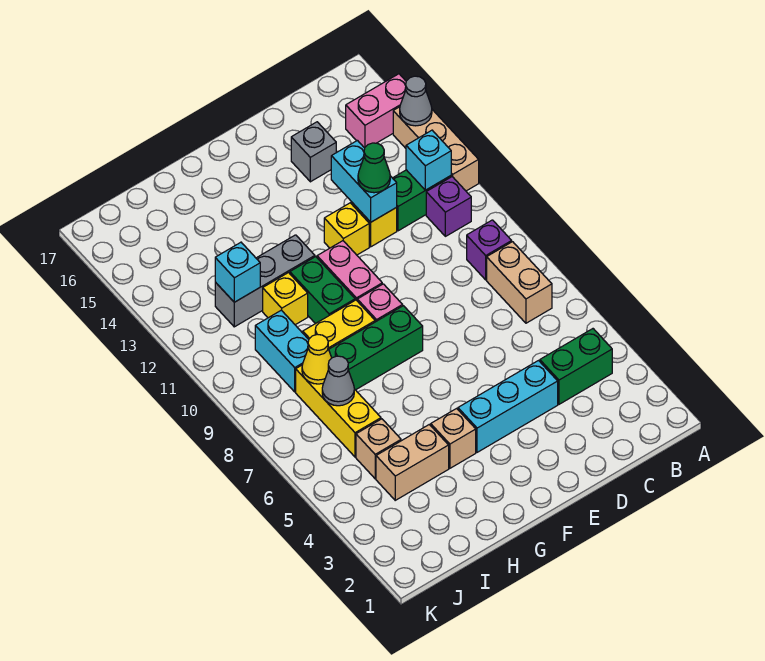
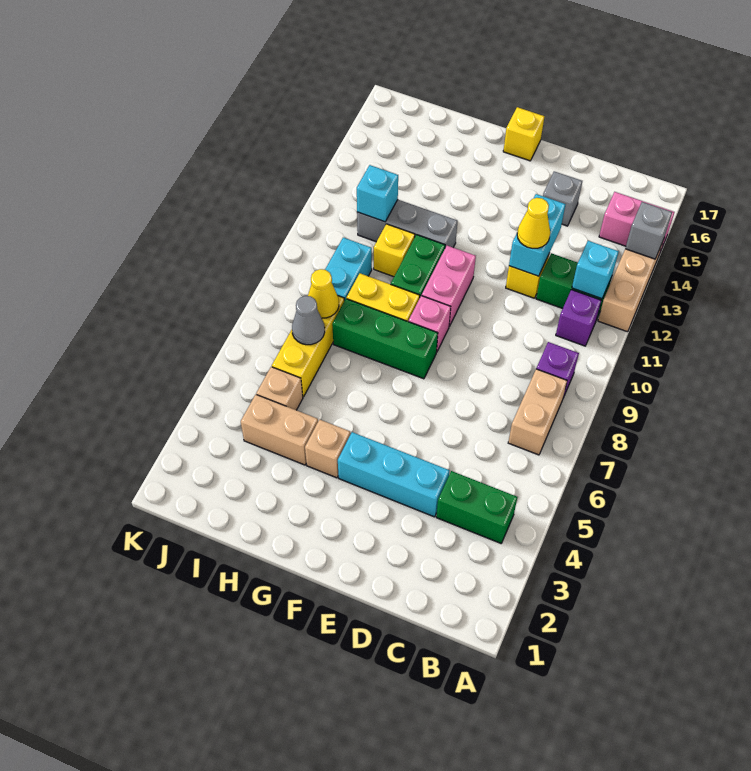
grey cone A14 level 2 -> grey brick A14 level 2
green cone D12 level 3 -> yellow cone D12 level 3
yellow brick E12 level 1 -> yellow brick F17 level 1

